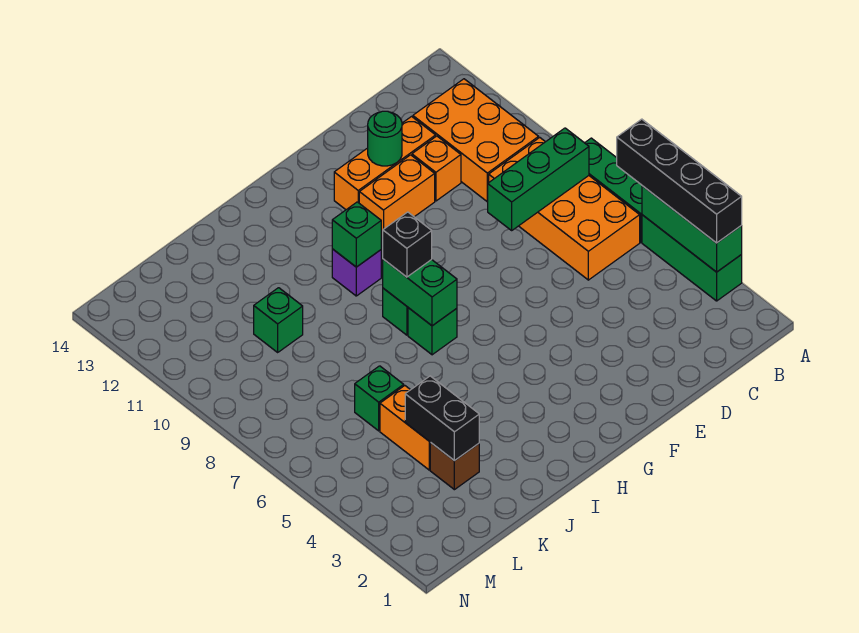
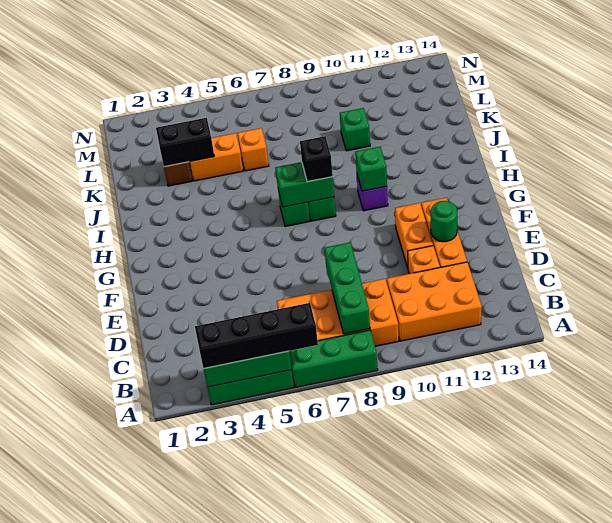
green brick K6 level 1 -> orange brick K6 level 1

